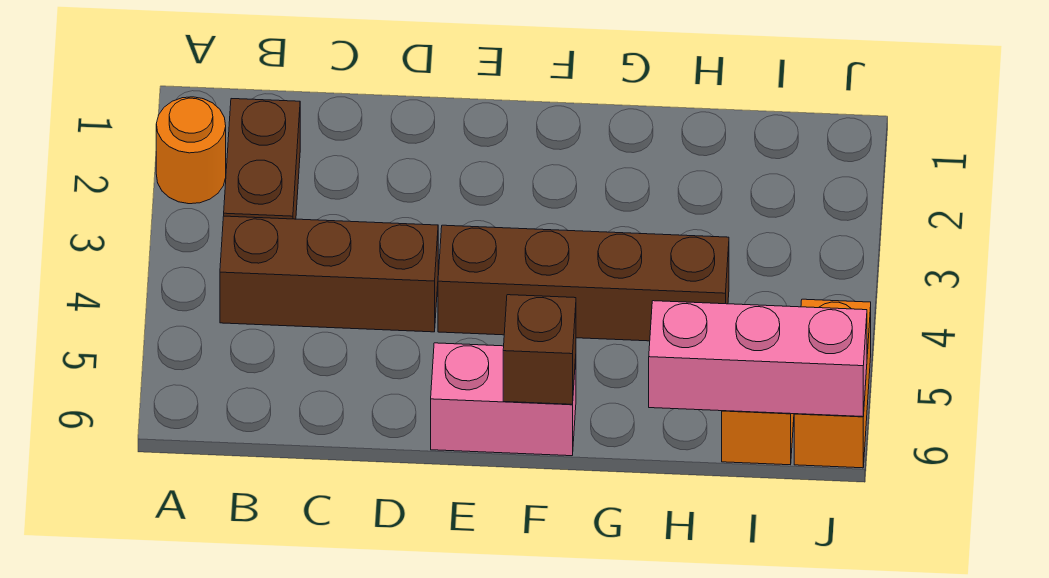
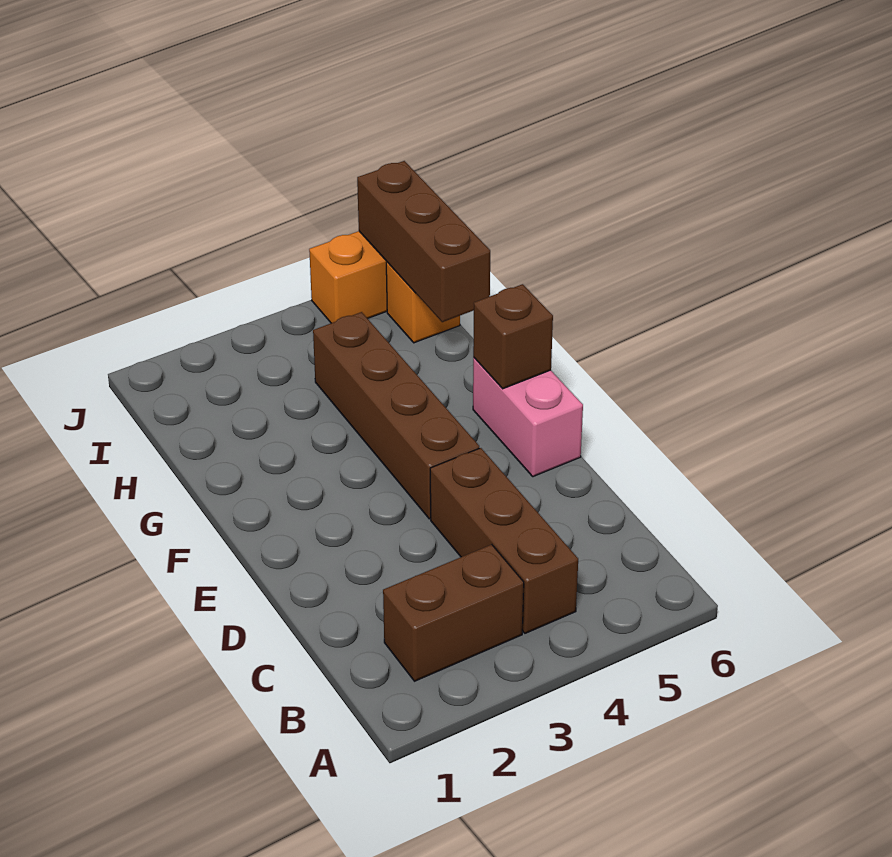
orange round brick A2 level 1 -> none
pink brick H6:J6 level 2 -> brown brick H6:J6 level 2

